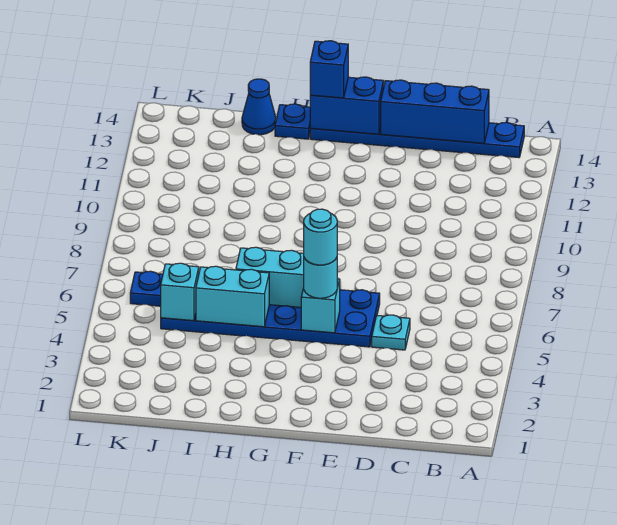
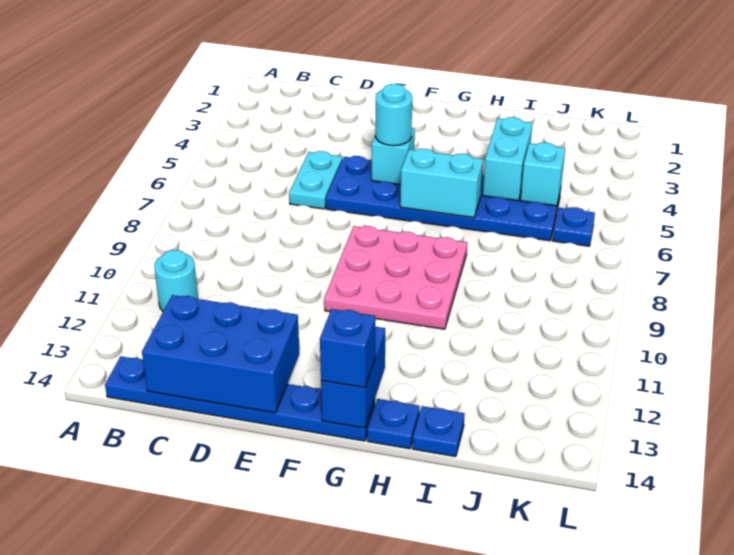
blue brick C14:E14 level 2 -> blue brick C13:E14 level 2
cyan plate D5 level 1 -> cyan plate D5:D6 level 1
cyan round brick F5 level 4 -> cyan round brick B11 level 1
none -> pink plate F8:H10 level 1
blue brick F14:G14 level 2 -> blue brick G13:G14 level 2
cyan brick H5:I5 level 2 -> cyan brick I4:I5 level 2
blue cone I14 level 1 -> blue plate I14 level 1

